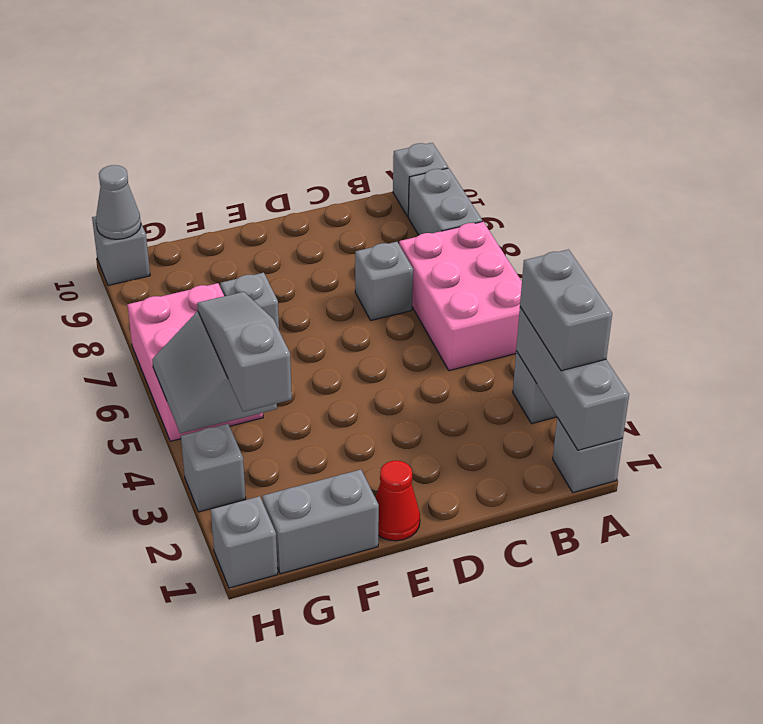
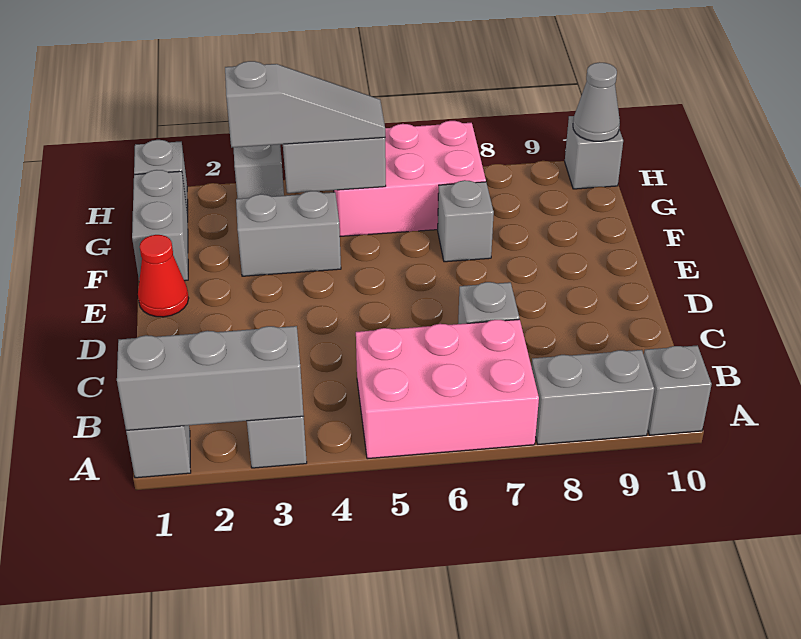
grey brick A2:A3 level 3 -> grey brick F3:F4 level 1

